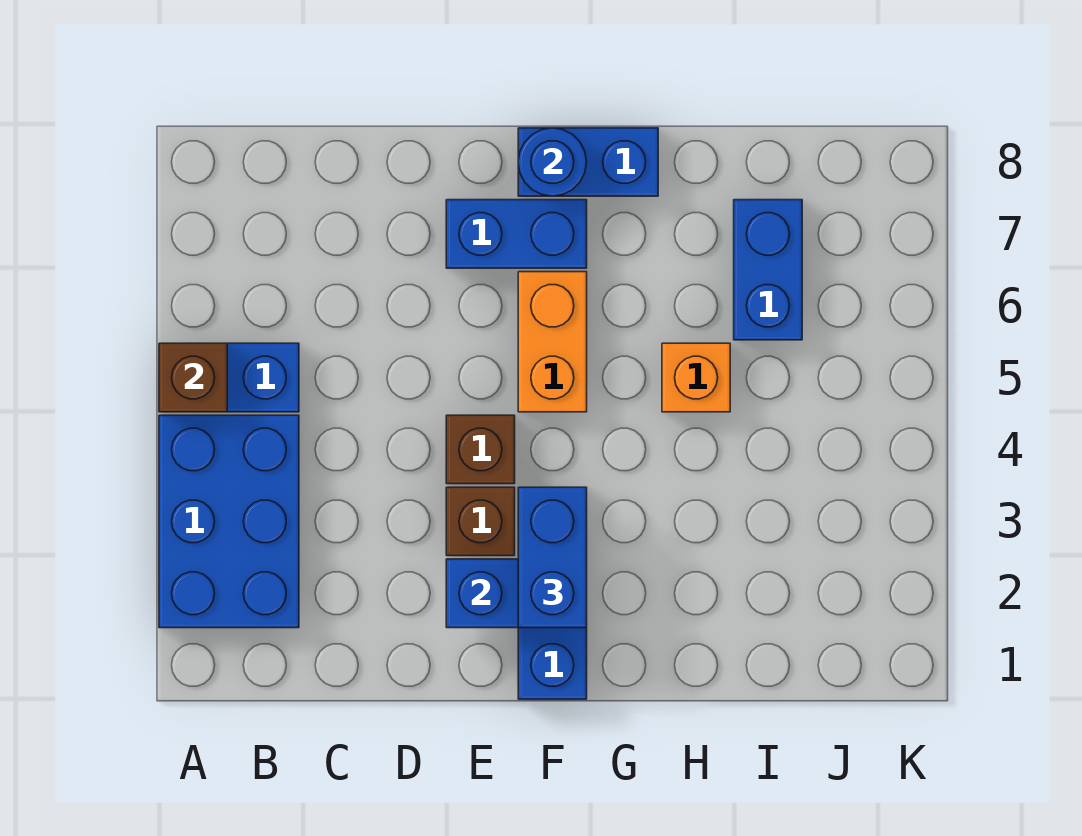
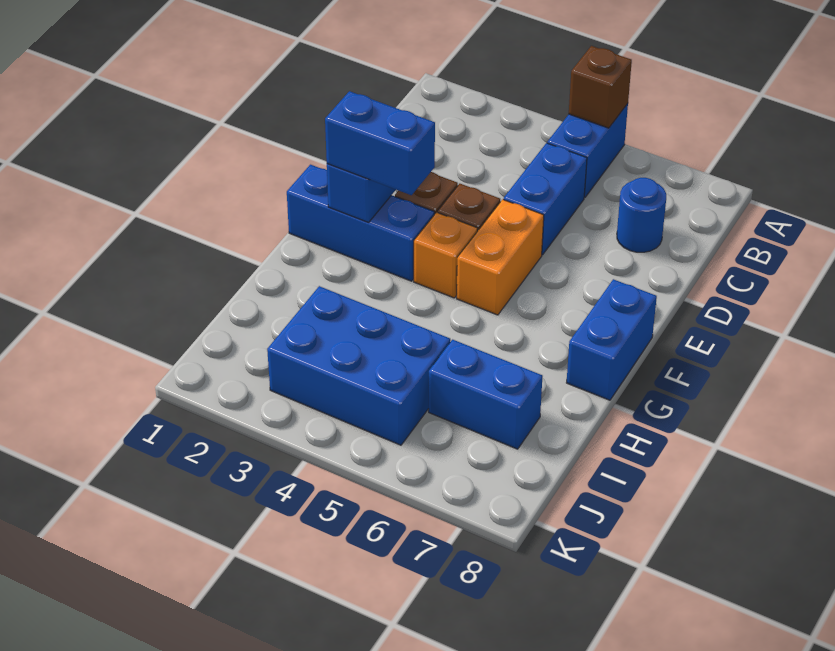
blue brick A2:B4 level 1 -> blue brick I3:J5 level 1
blue brick E7:F7 level 1 -> blue brick C5:D5 level 1
orange brick F5:F6 level 1 -> orange brick E5:F5 level 1
blue round brick F8 level 2 -> blue round brick C7 level 1
orange brick H5 level 1 -> orange brick F4 level 1

